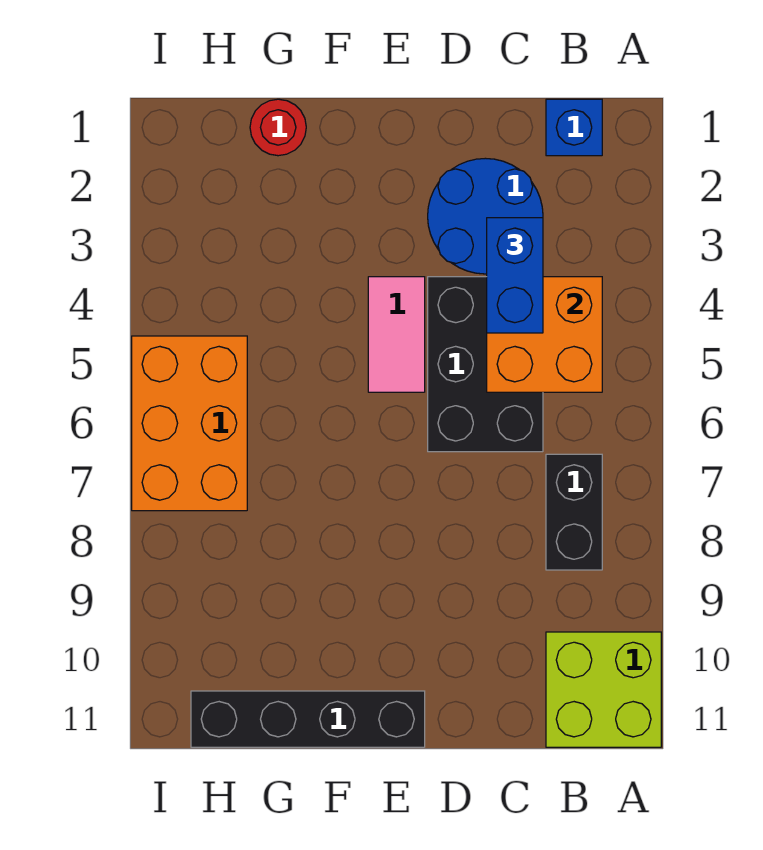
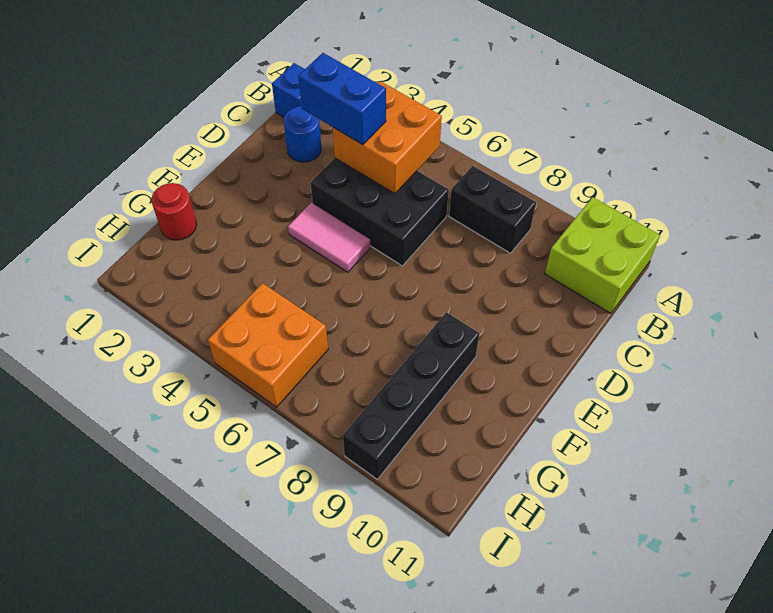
blue round brick C2:D3 level 1 -> blue round brick C2 level 1
black brick E11:H11 level 1 -> black brick F9:I9 level 1
orange brick H5:I7 level 1 -> orange brick H5:I6 level 1

